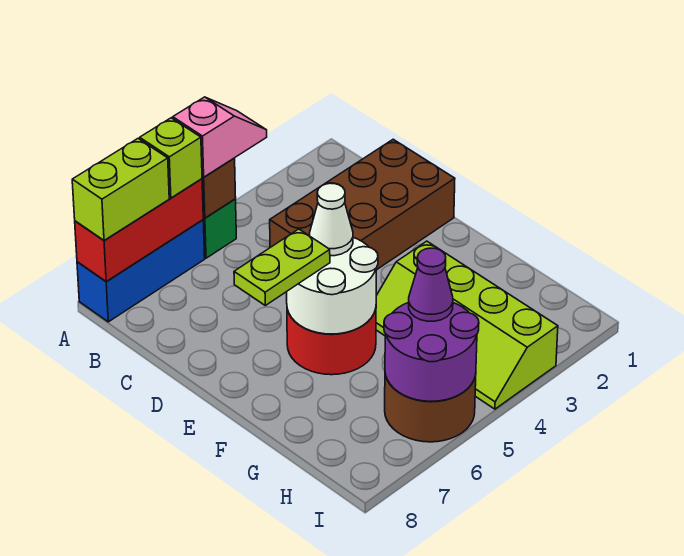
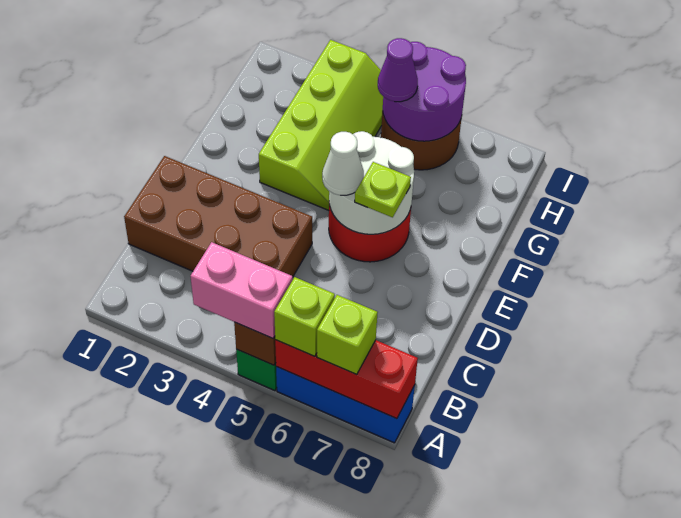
pink slope A4:A5 level 3 top 5 -> pink brick A4:A5 level 3
lime brick A7:A8 level 3 -> lime brick A7 level 3
lime plate E6:E7 level 3 -> lime plate E6 level 3

